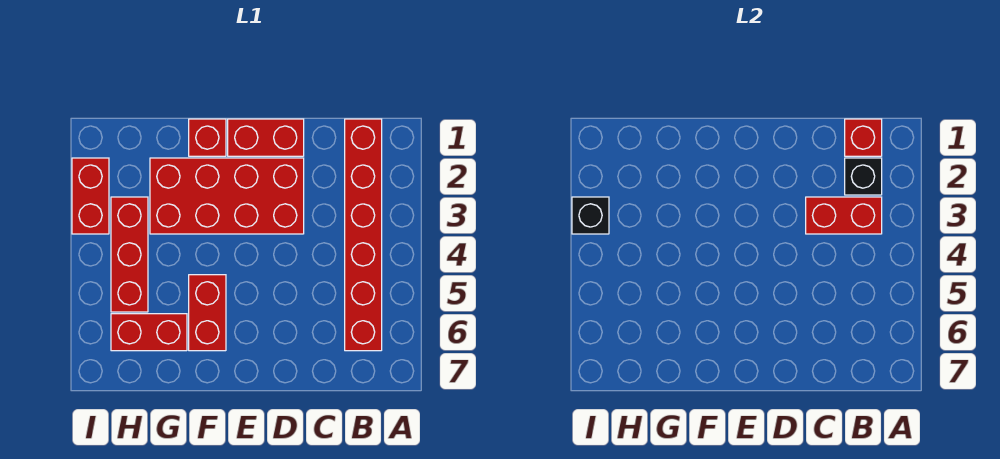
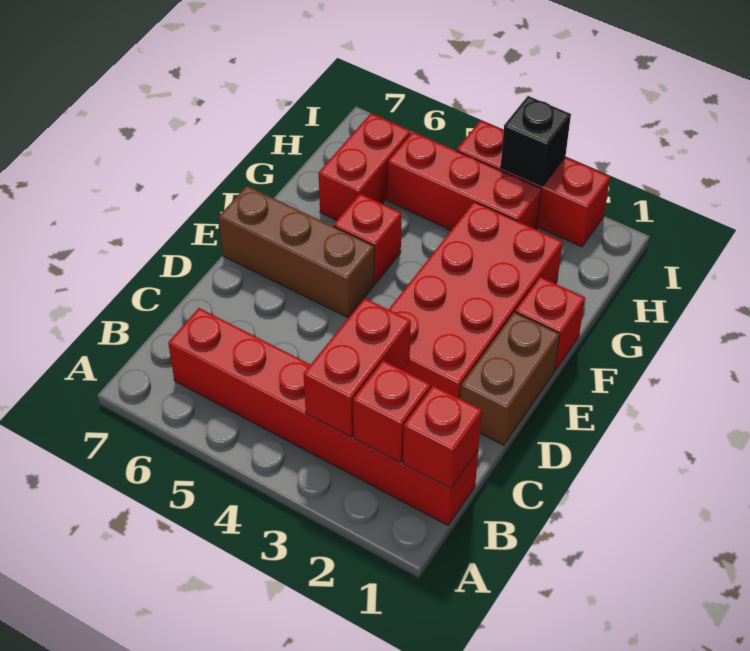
black brick B2 level 2 -> red brick B2 level 2
red brick D1:E1 level 1 -> brown brick D1:E1 level 1
none -> brown brick E5:E7 level 1
red brick F5:F6 level 1 -> red brick F5 level 1
red brick I2:I3 level 1 -> red brick I2:I4 level 1

